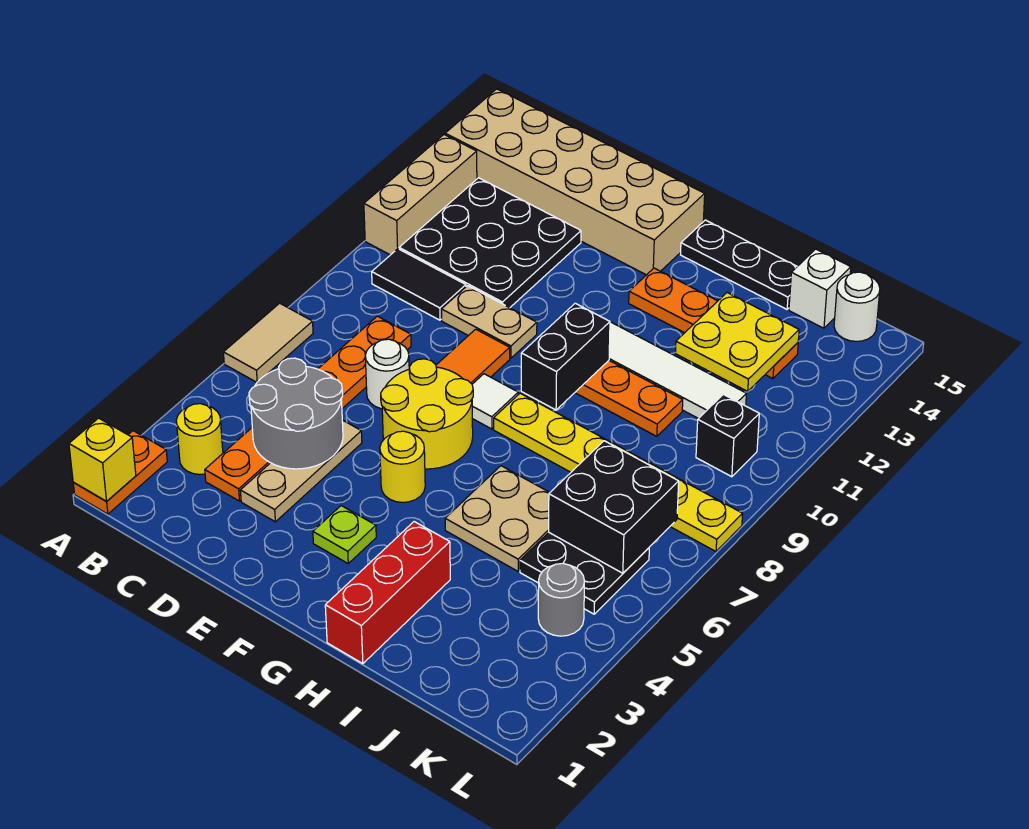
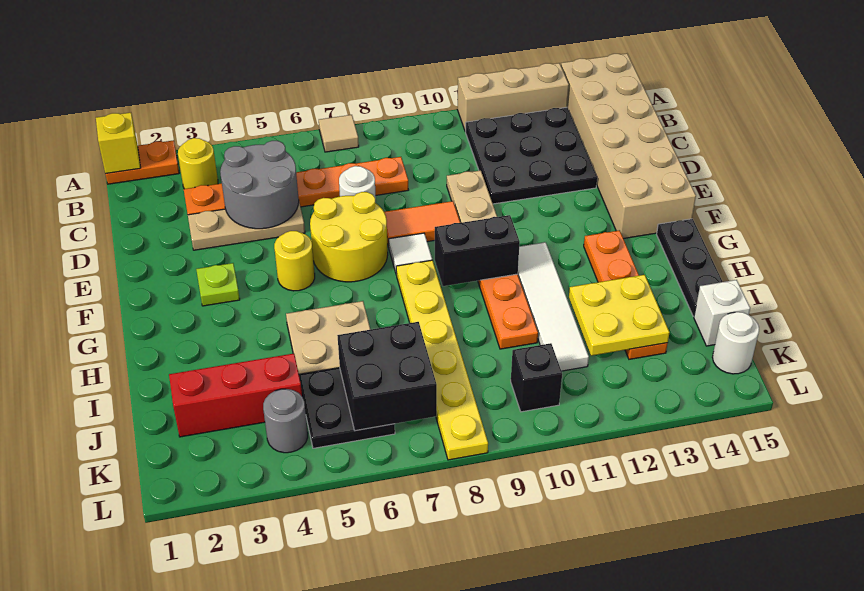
tan tile A6:A7 level 1 -> tan tile A7 level 1
black tile B10:C10 level 1 -> none
red brick H1:H3 level 1 -> red brick J2:J4 level 1

